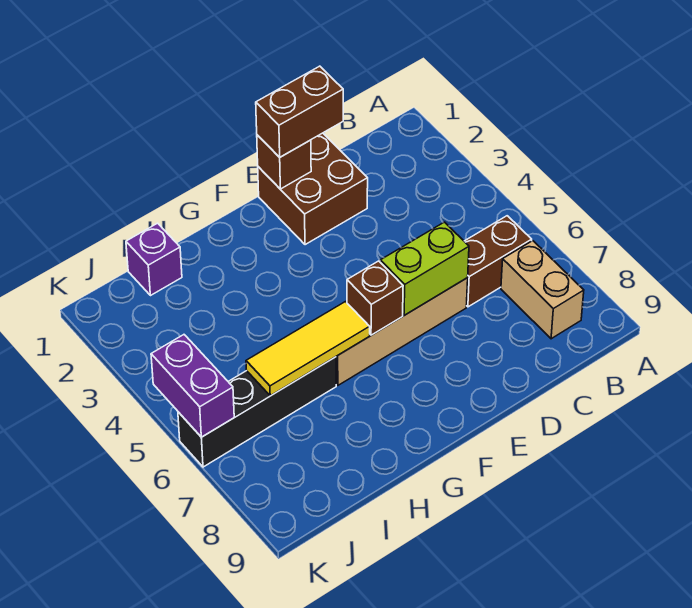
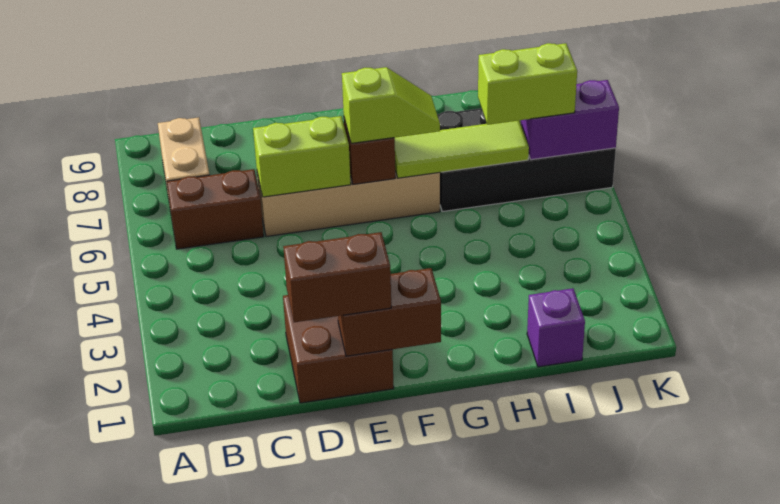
brown brick E1 level 2 -> brown brick E1:F1 level 2
none -> lime slope F6:G6 level 3 top F
yellow tile G6:I6 level 2 -> lime tile G6:I6 level 2
black brick H6:K6 level 1 -> black brick H6:K7 level 1
none -> lime brick I6:J6 level 3
purple brick K5:K6 level 2 -> purple brick J6:K6 level 2

